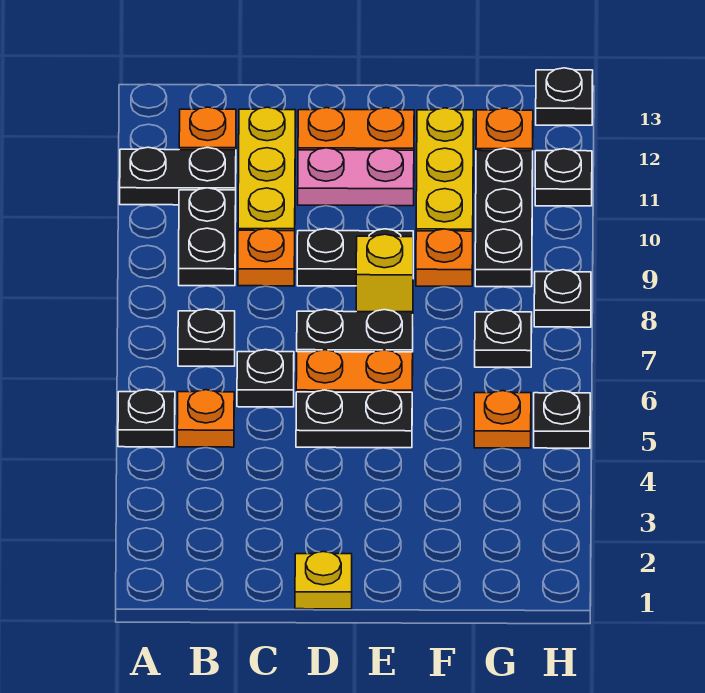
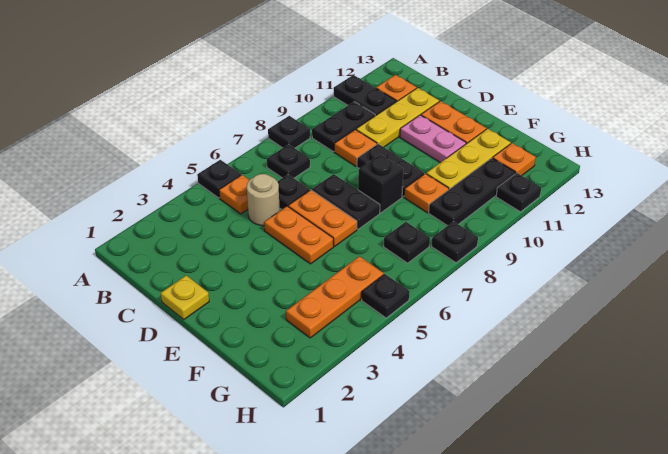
none -> tan round brick C5 level 1
black plate D5:E5 level 1 -> orange plate D5:E5 level 1
yellow brick E8 level 1 -> black brick E8 level 1
orange plate G5 level 1 -> orange plate G3:G5 level 1
black plate H13 level 1 -> black plate A8 level 1

